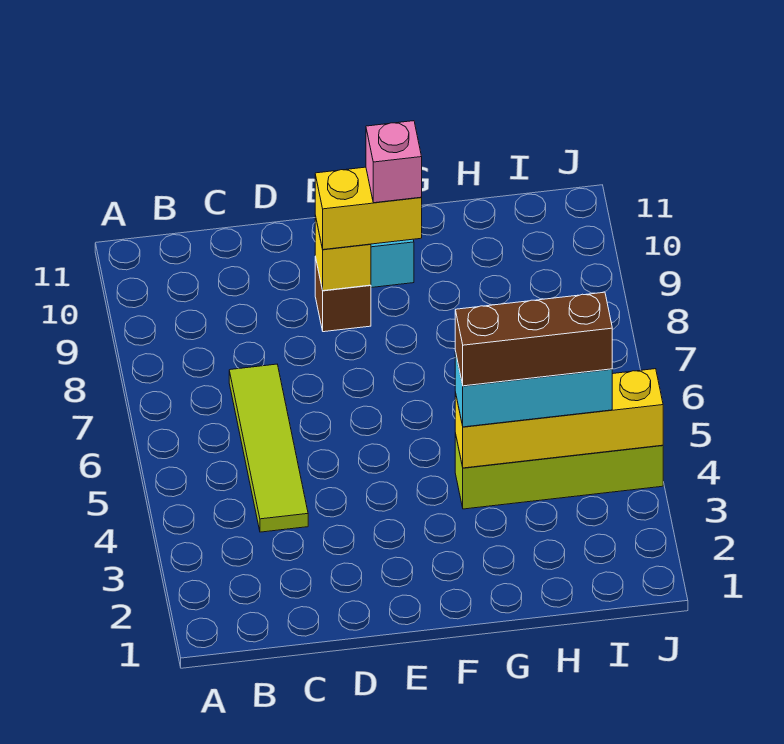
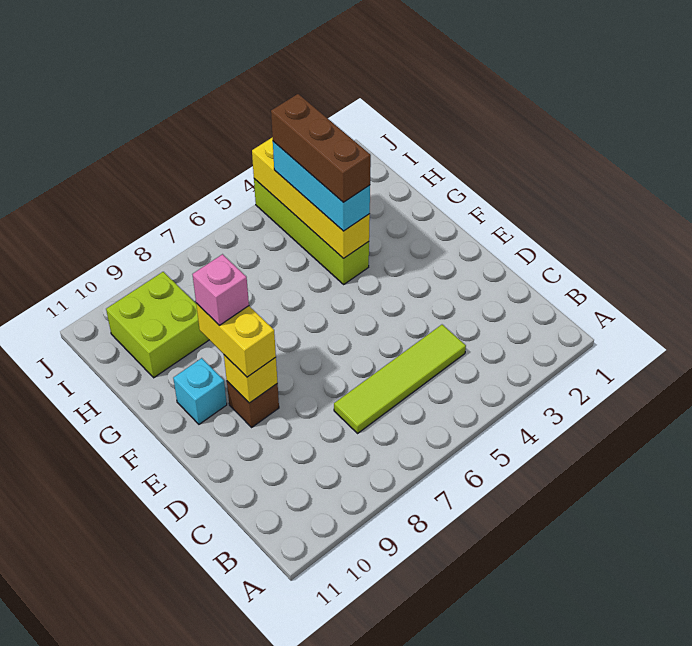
none -> lime brick H9:I10 level 1

